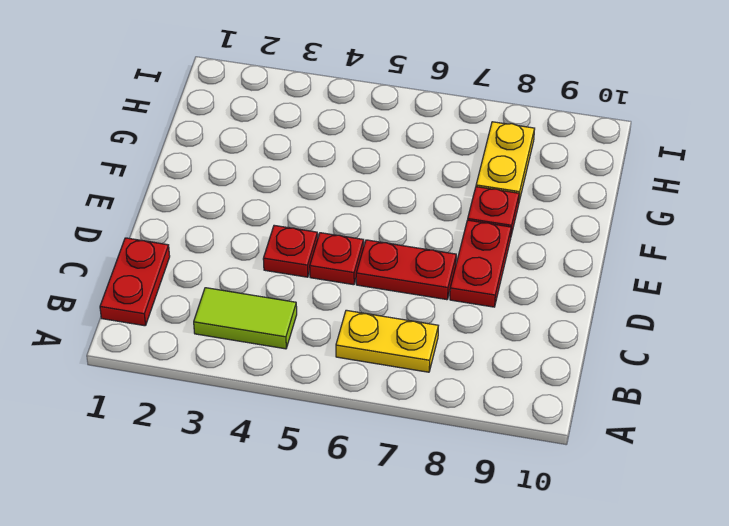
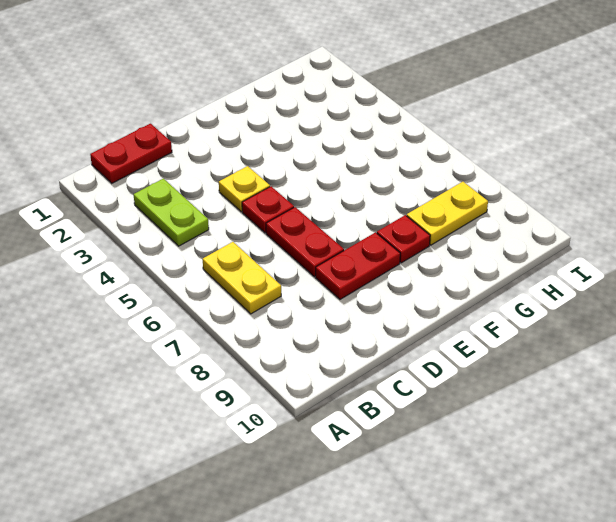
lime tile B3:B4 level 1 -> lime plate B3:B4 level 1
red plate D4 level 1 -> yellow plate D4 level 1

